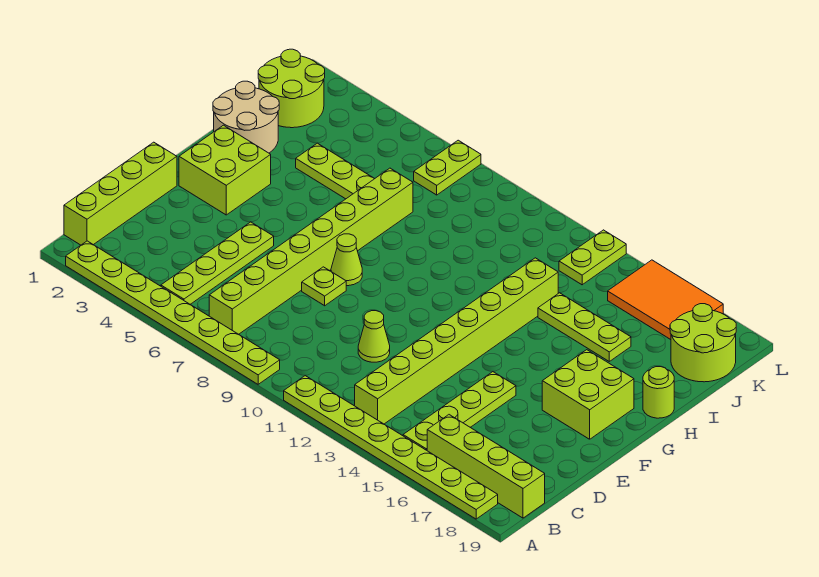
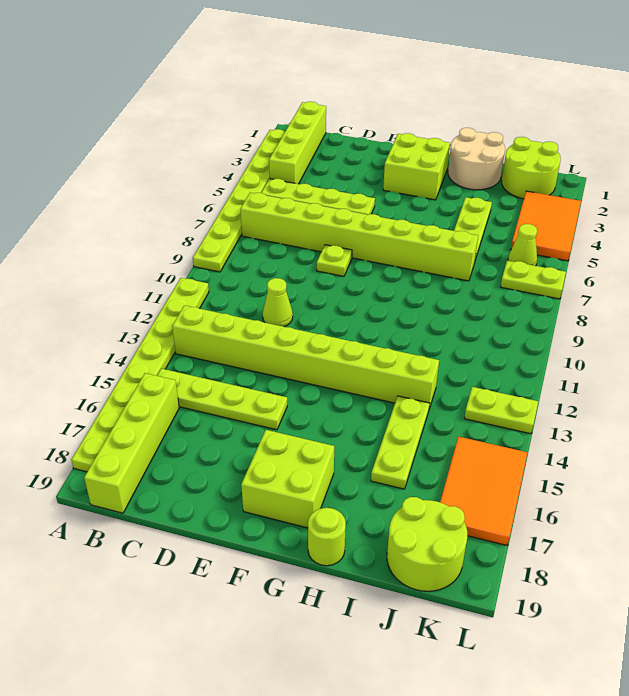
lime brick B1:E1 level 1 -> lime brick B1:B4 level 1
lime cone F8 level 1 -> lime cone K6 level 1
none -> orange tile K3:L5 level 1

